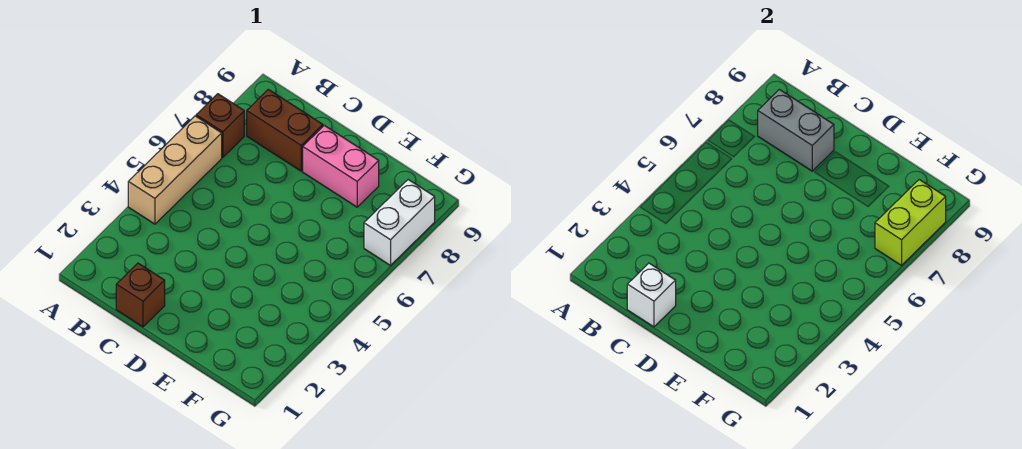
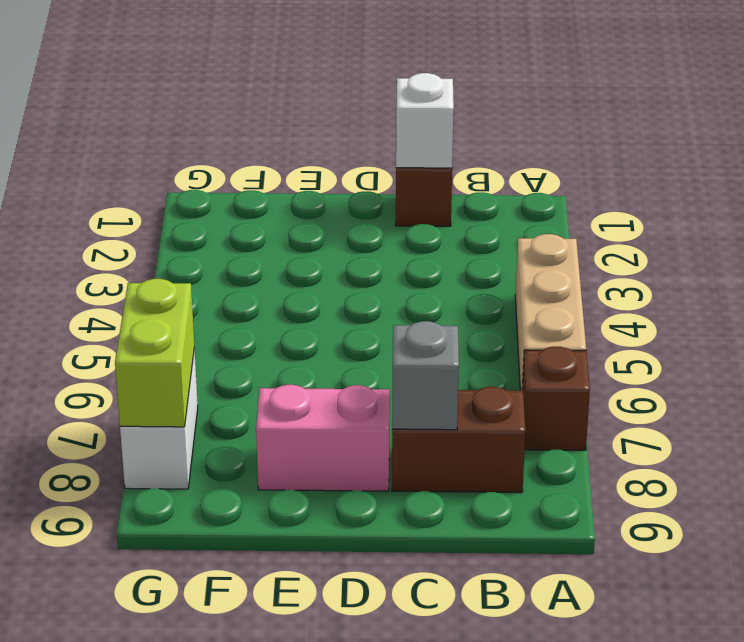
grey brick B8:C8 level 2 -> grey brick C8 level 2

